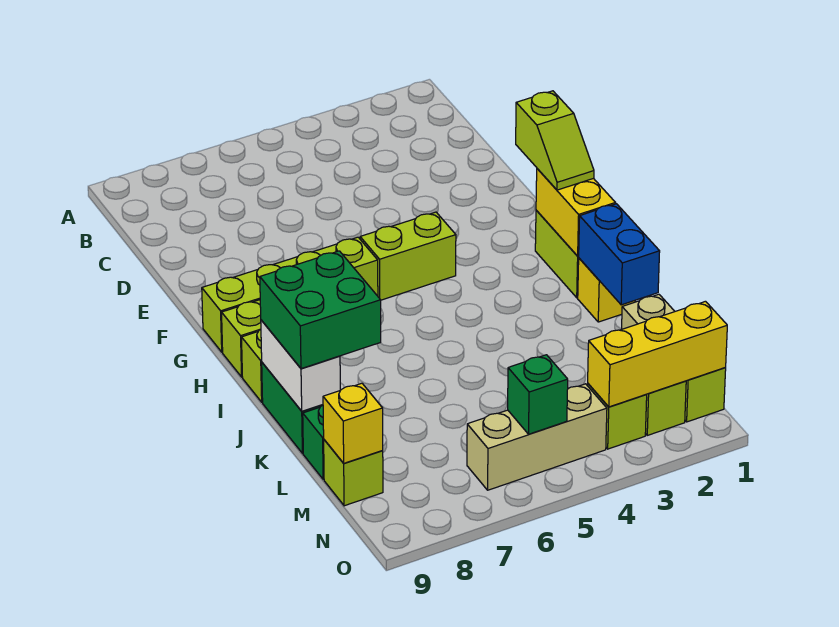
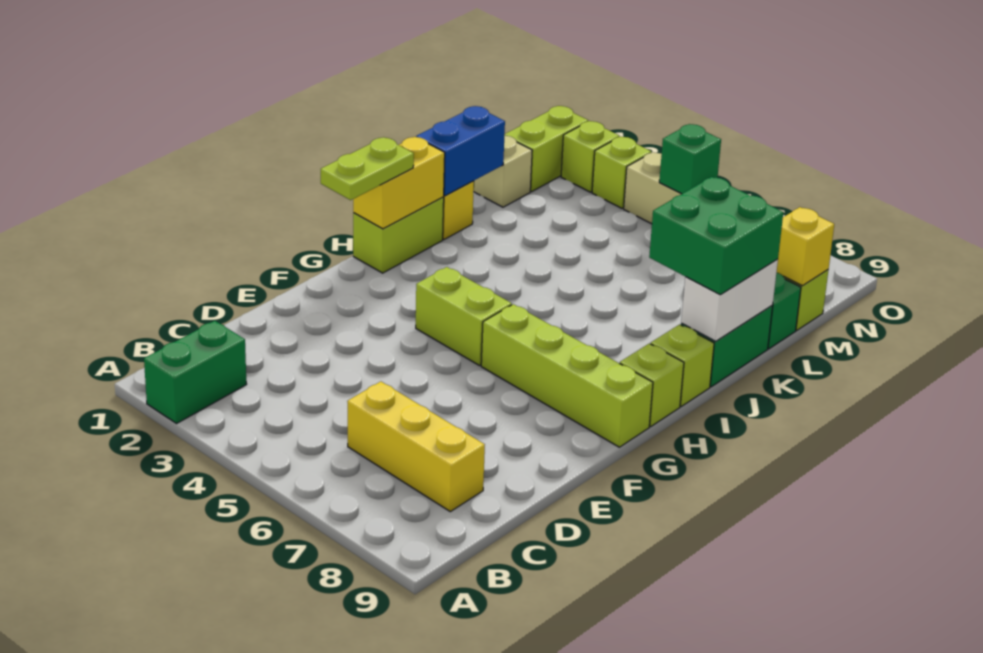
none -> green brick A2:B2 level 1
lime slope G1:H1 level 3 top G -> lime plate G1:H1 level 3
yellow brick N1:N3 level 2 -> yellow brick C6:C8 level 1

